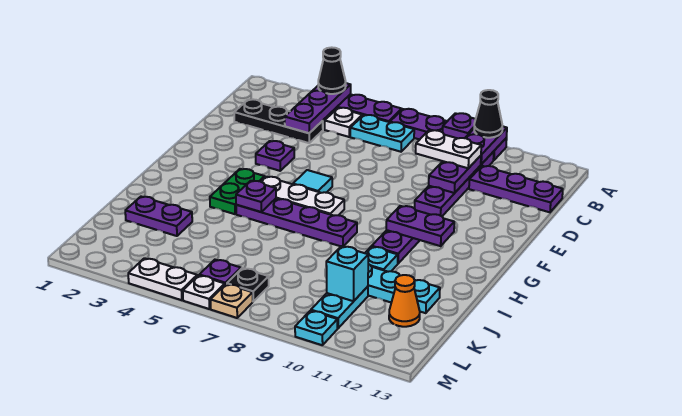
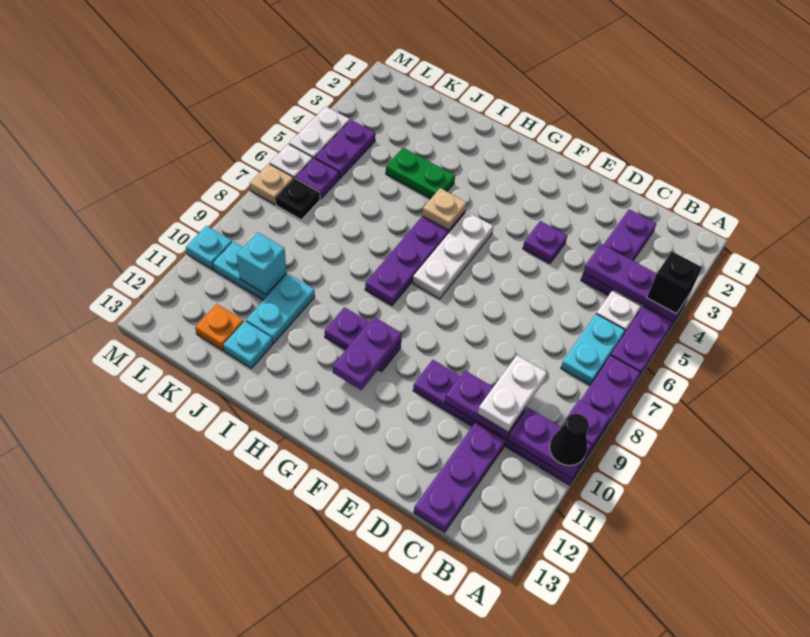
black cone A4 level 3 -> black brick A4 level 3
black plate C2:C4 level 1 -> purple plate C2:C4 level 1
cyan tile F6 level 1 -> none
green plate G4:H4 level 1 -> green plate I4:J4 level 1
purple plate H5 level 2 -> tan plate H5 level 2
cyan plate I10 level 1 -> none
purple plate J2:J3 level 1 -> purple plate L4:L5 level 1
orange cone K12 level 1 -> orange plate K12 level 1

